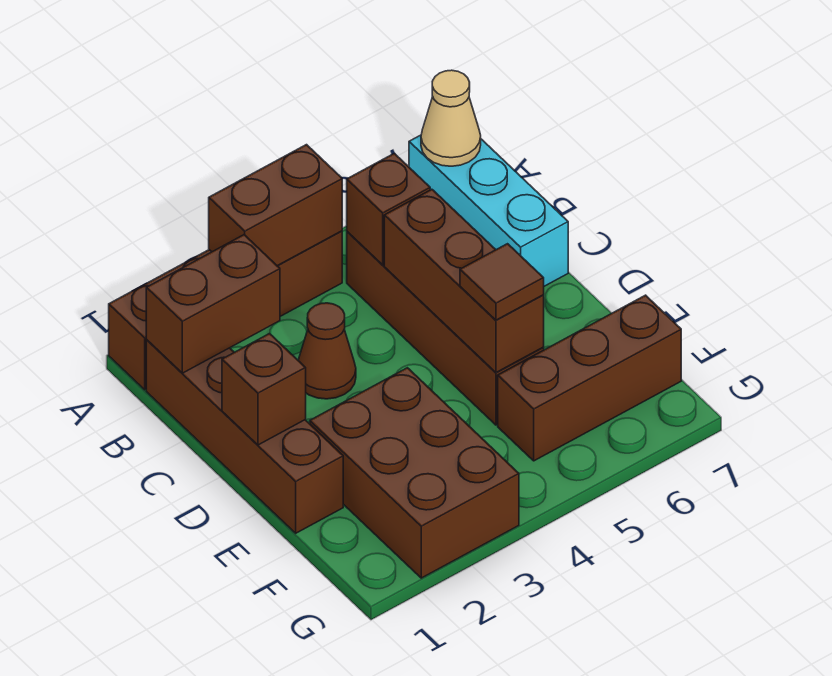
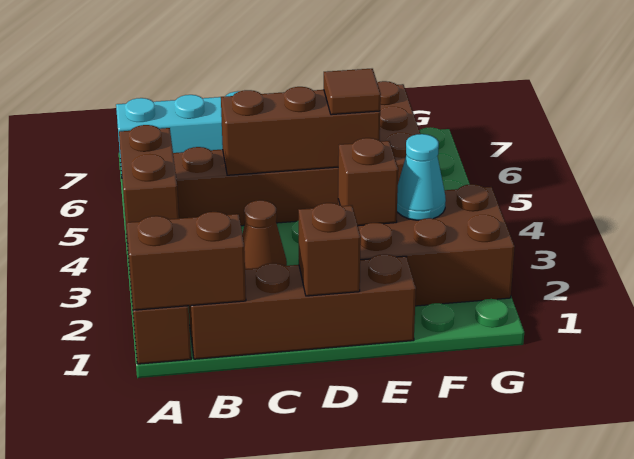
tan cone A7 level 2 -> none
brown brick B1:B2 level 2 -> brown brick A1:B1 level 2
brown brick B5 level 2 -> brown brick E3 level 2
none -> cyan cone F3 level 2

